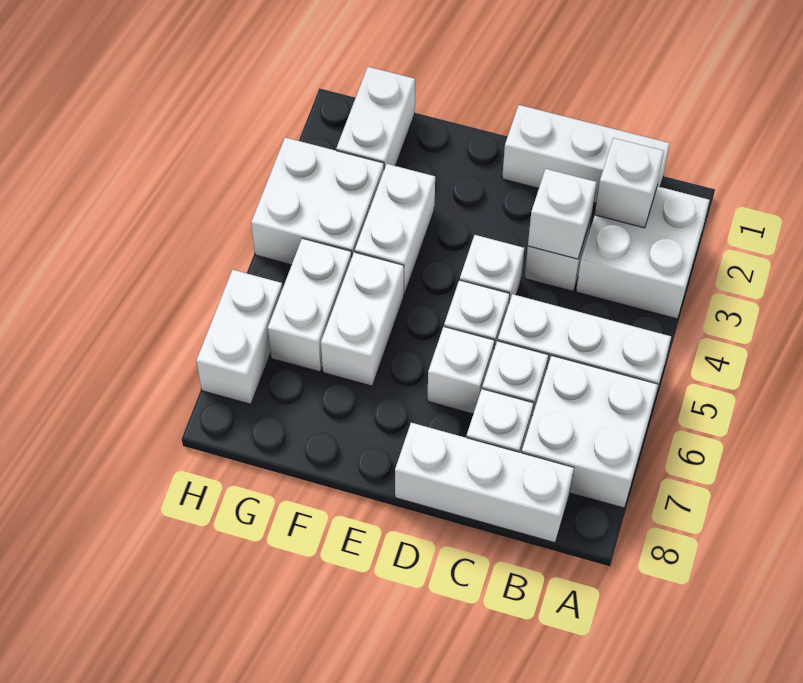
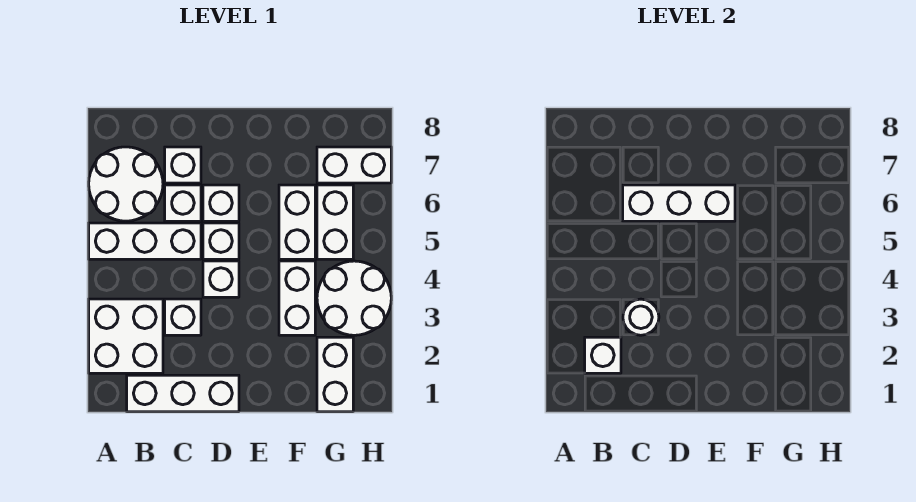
white brick A6:B7 level 1 -> white round brick A6:B7 level 1
white brick B8:D8 level 1 -> white brick C6:E6 level 2
white brick C3 level 2 -> white round brick C3 level 2
white brick G3:H4 level 1 -> white round brick G3:H4 level 1
white brick H6:H7 level 1 -> white brick G7:H7 level 1

